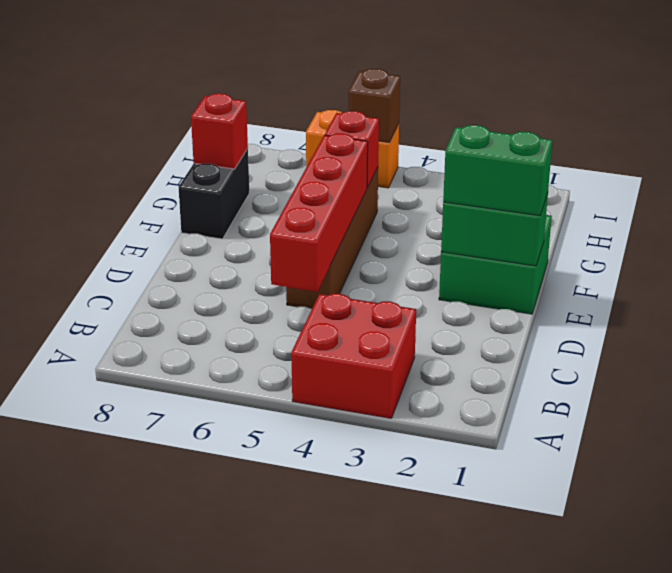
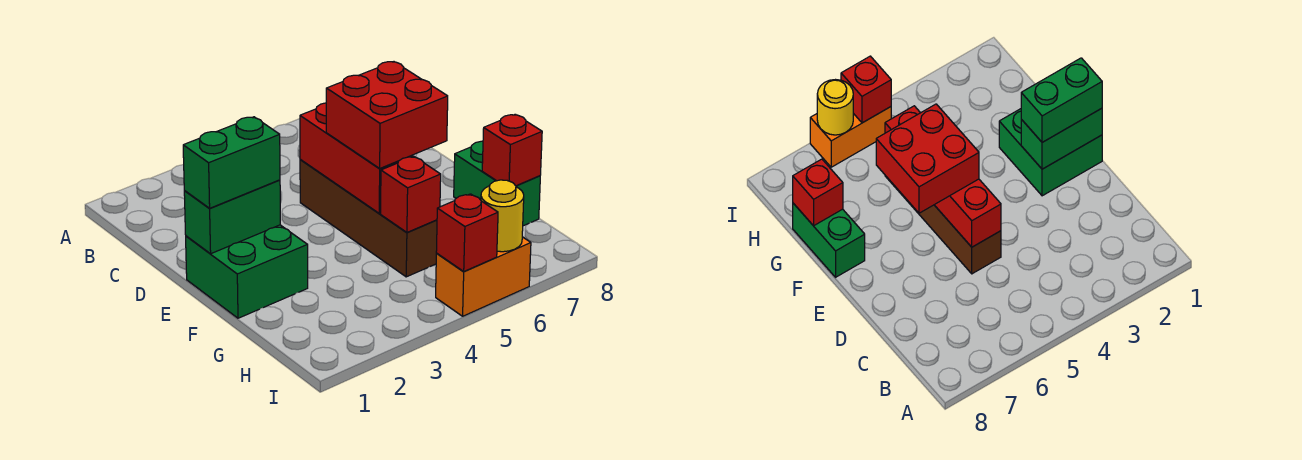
red brick A3:B4 level 1 -> red brick E5:F6 level 3
red brick C5:F5 level 2 -> red brick D5:F5 level 2
black brick F8:G8 level 1 -> green brick F8:G8 level 1
brown brick I5 level 2 -> red brick I5 level 2
none -> yellow round brick I6 level 2

